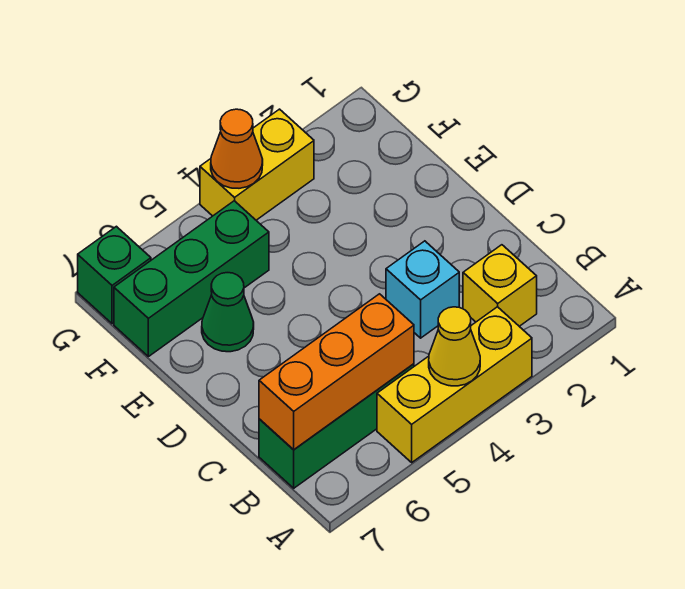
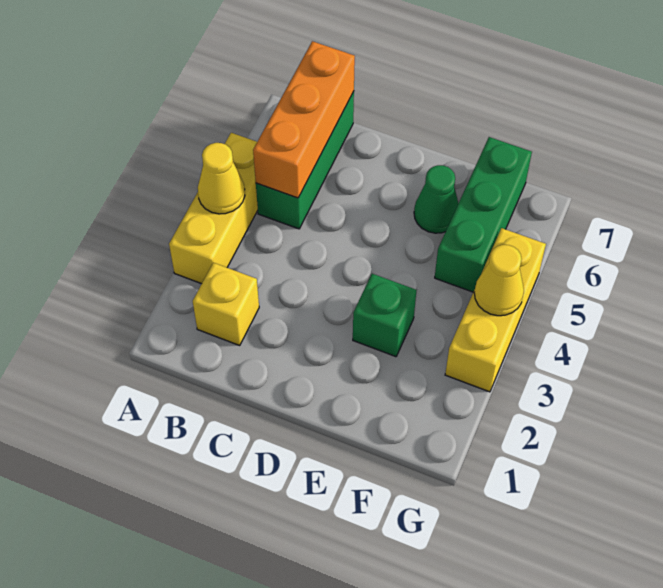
cyan brick C3 level 1 -> none
yellow brick G3:G4 level 1 -> yellow brick G3:G5 level 1
orange cone G4 level 2 -> yellow cone G4 level 2
green brick G7 level 1 -> green brick E3 level 1

